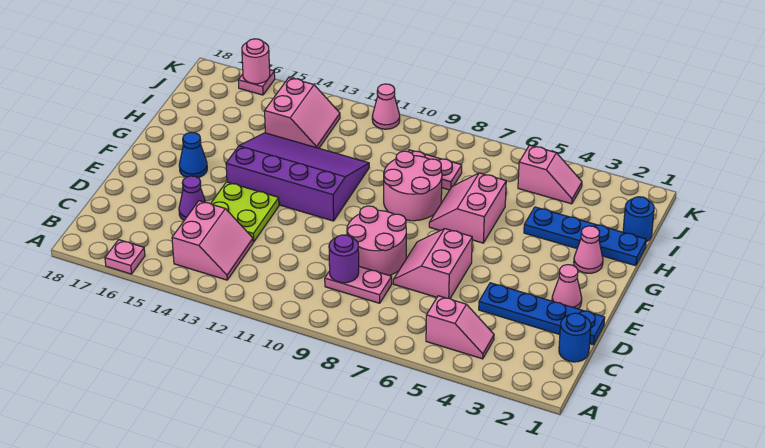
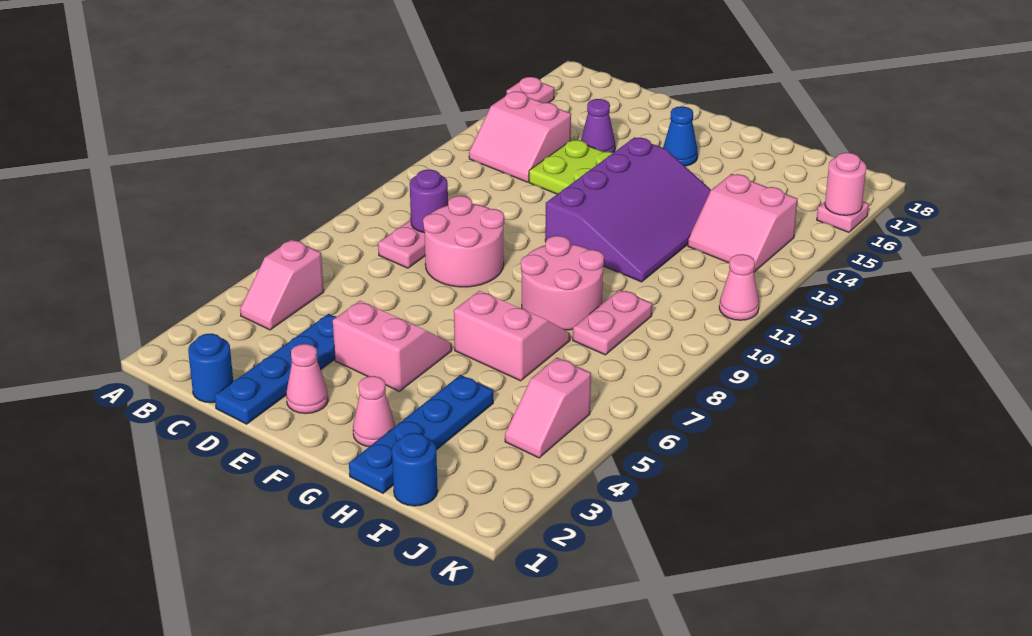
pink slope D6:E7 level 1 top 6 -> pink slope E4:F5 level 1 top 4

